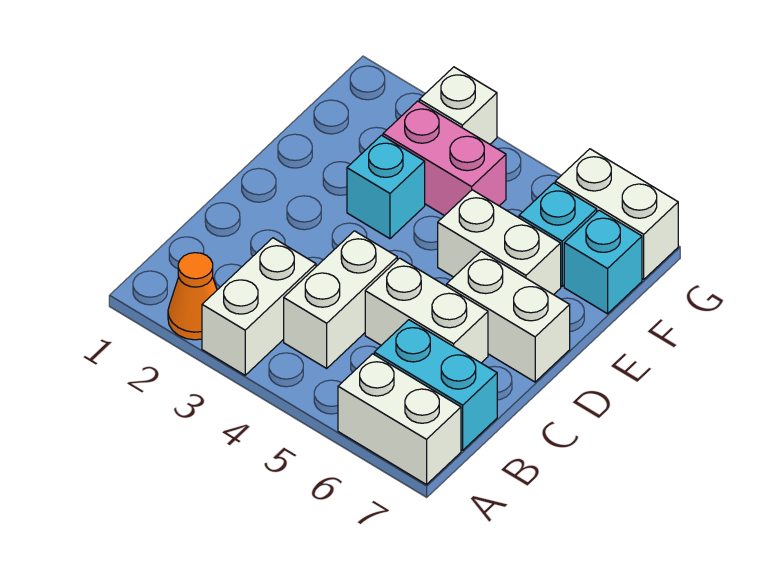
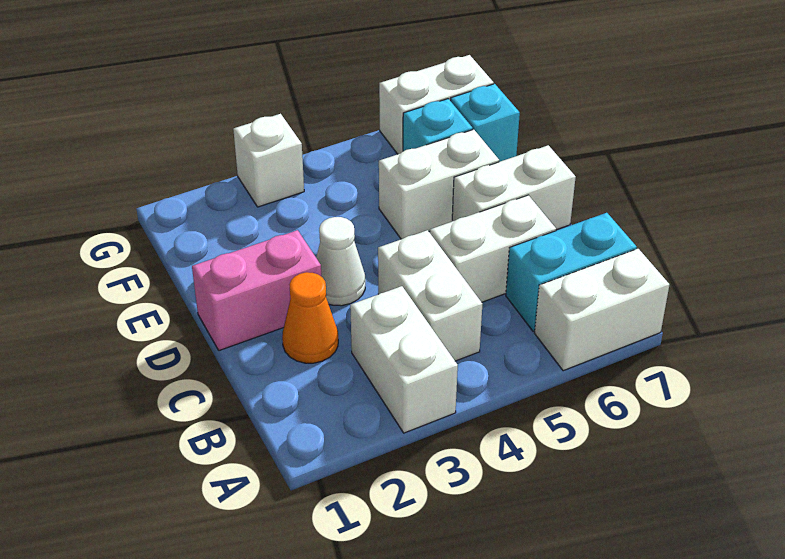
orange cone A2 level 1 -> orange cone C2 level 1
none -> white cone D3 level 1
cyan brick E3 level 1 -> none
pink brick F3:F4 level 1 -> pink brick D1:D2 level 1

